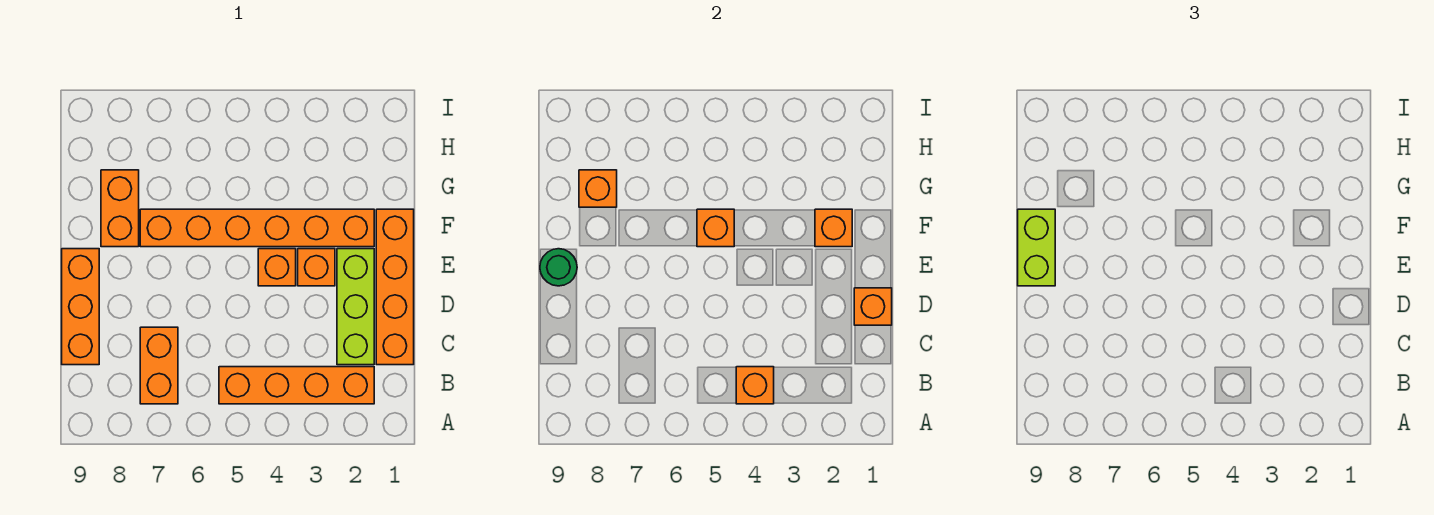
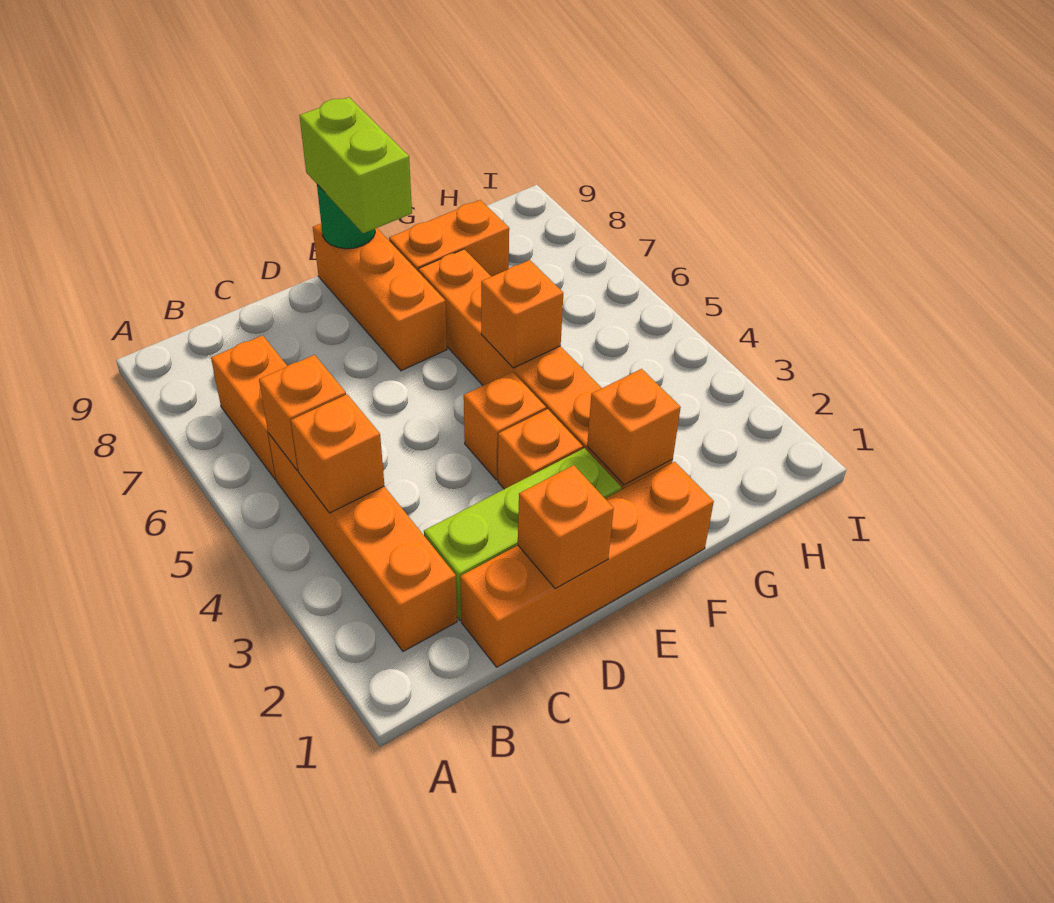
orange brick B7:C7 level 1 -> orange brick B6:B7 level 1
orange brick C9:E9 level 1 -> orange brick E7:E9 level 1
lime brick E9:F9 level 3 -> lime brick E8:E9 level 3
orange brick G8 level 2 -> orange brick B5 level 2

